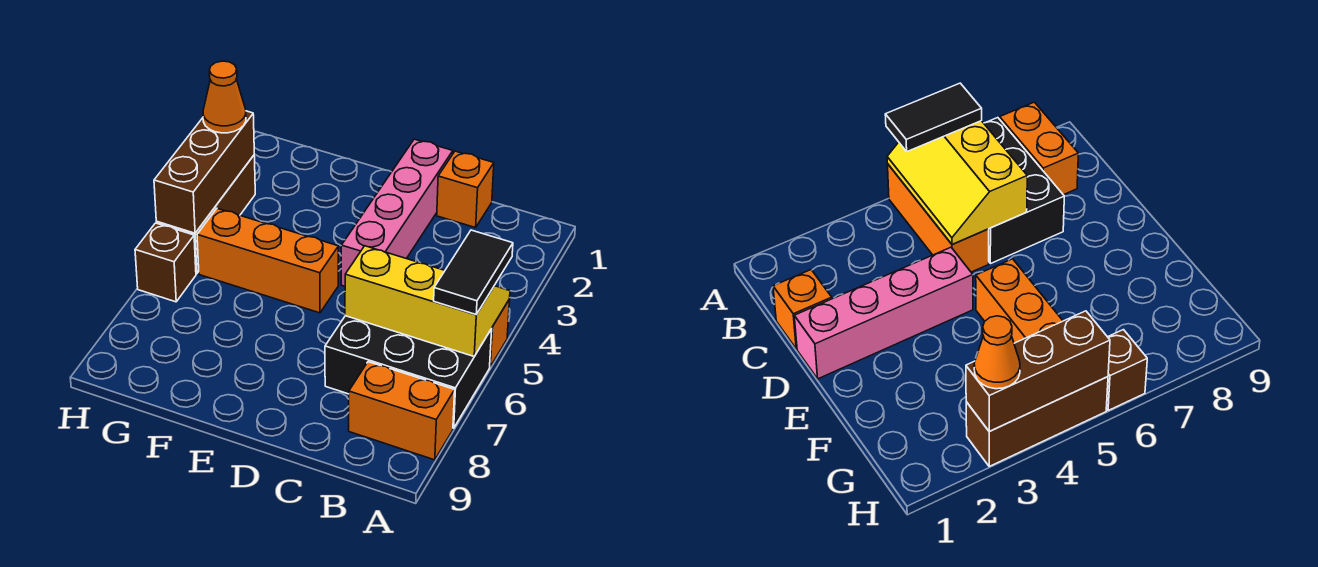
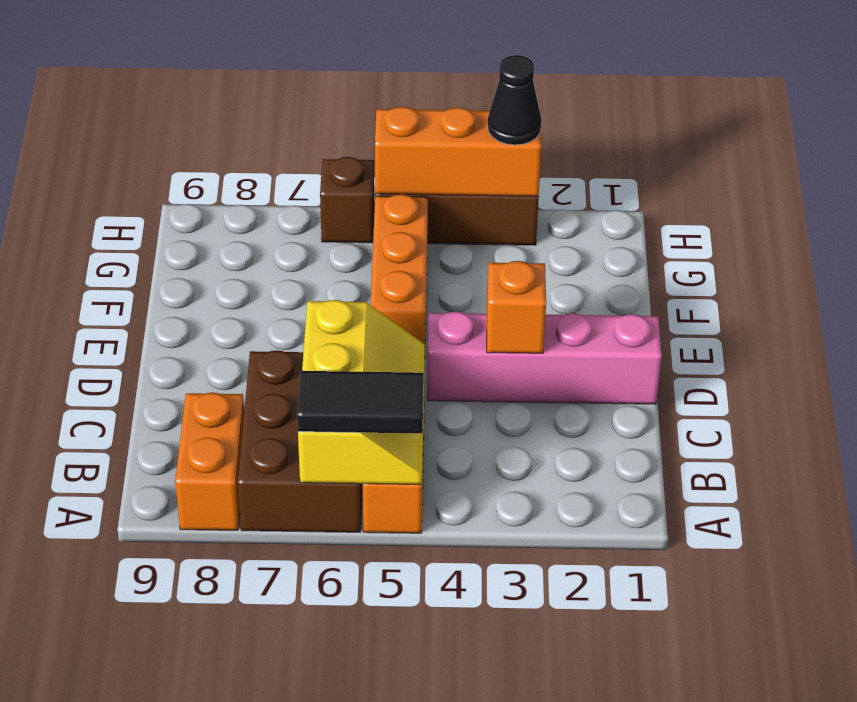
black brick A6:C7 level 1 -> brown brick A6:C7 level 1
orange brick C1 level 1 -> orange brick D3 level 2
brown brick H3:H5 level 2 -> orange brick H3:H5 level 2
orange cone H3 level 3 -> black cone H3 level 3

